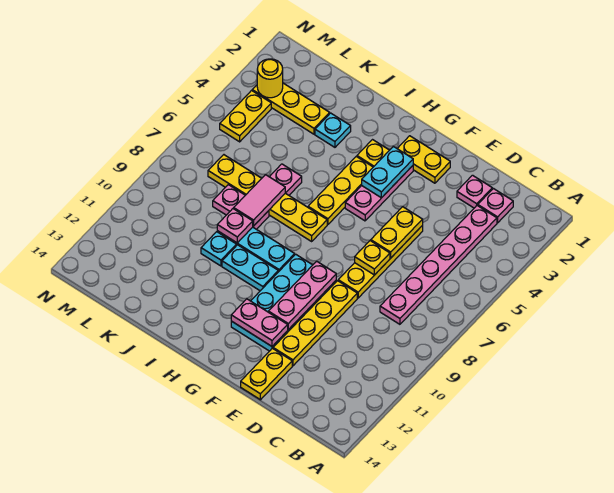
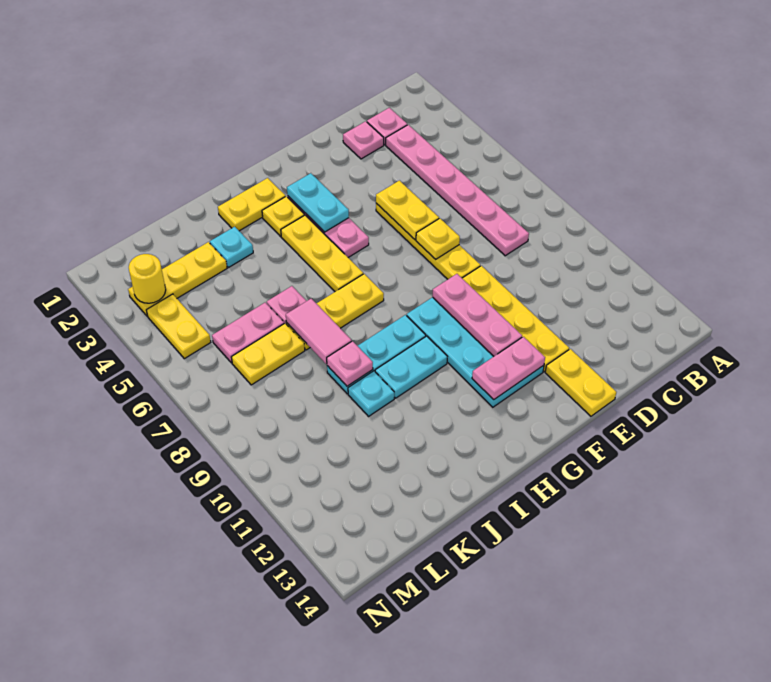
yellow plate F2:G2 level 1 -> yellow plate H2:I2 level 1
pink plate J8:K8 level 1 -> pink plate K6:L6 level 1

